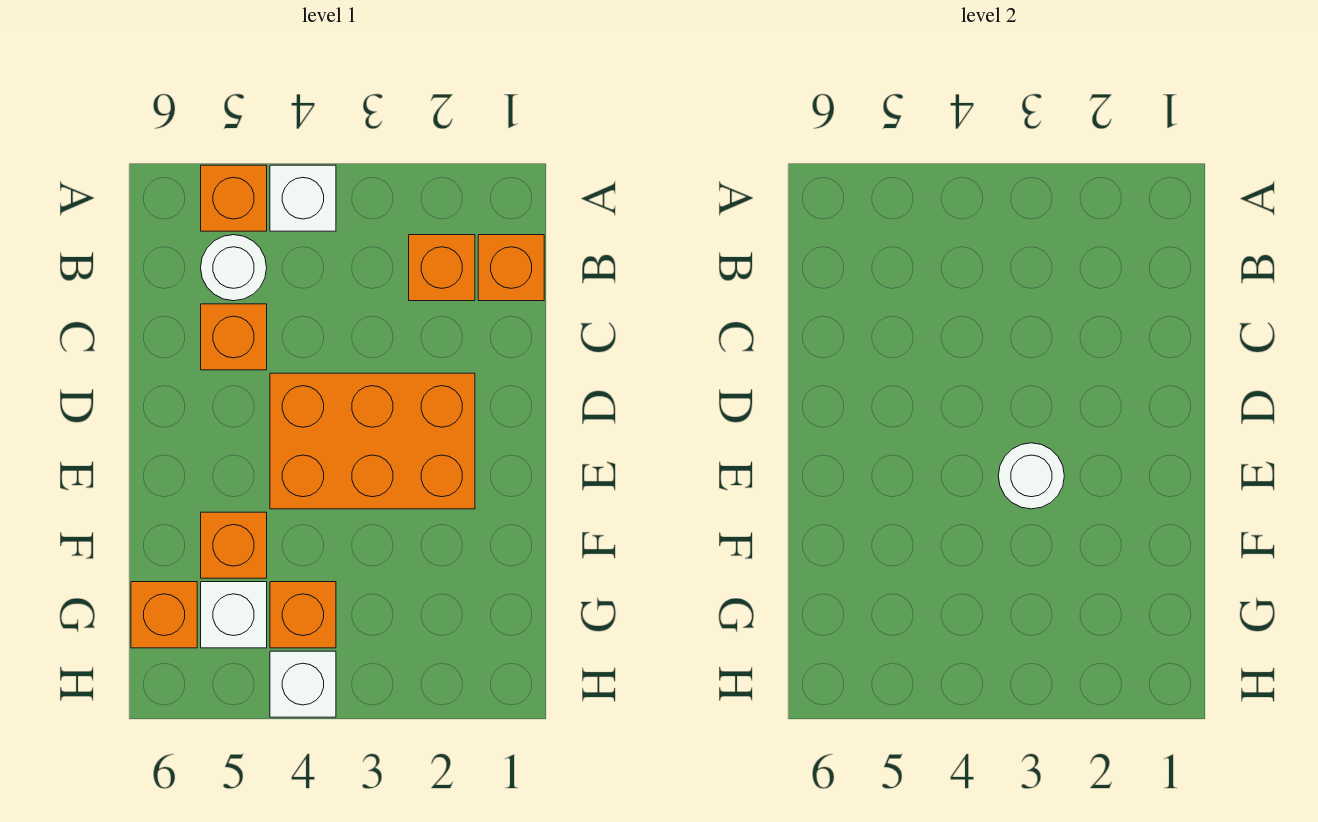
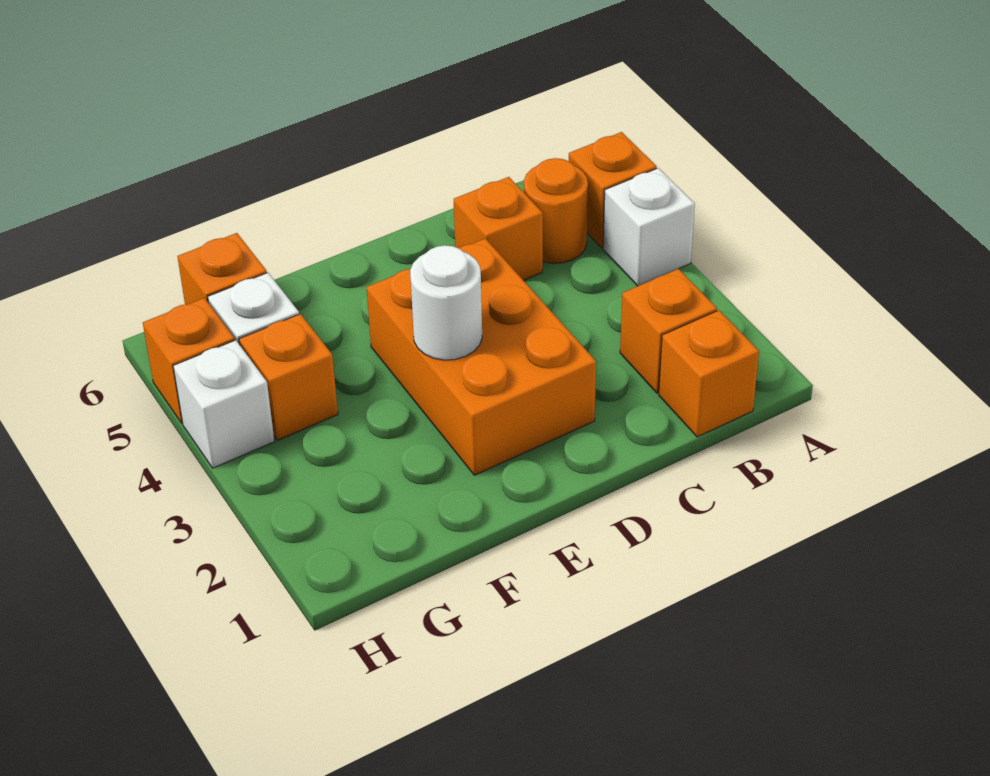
white round brick B5 level 1 -> orange round brick B5 level 1
orange brick F5 level 1 -> orange brick H5 level 1

